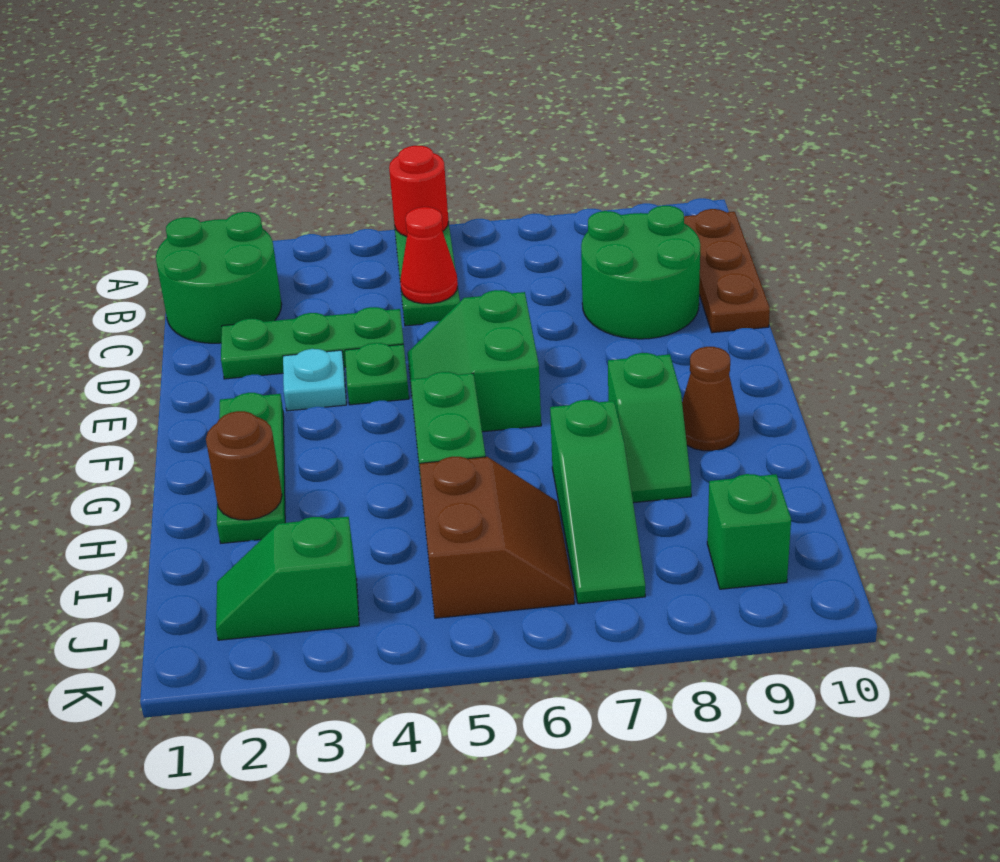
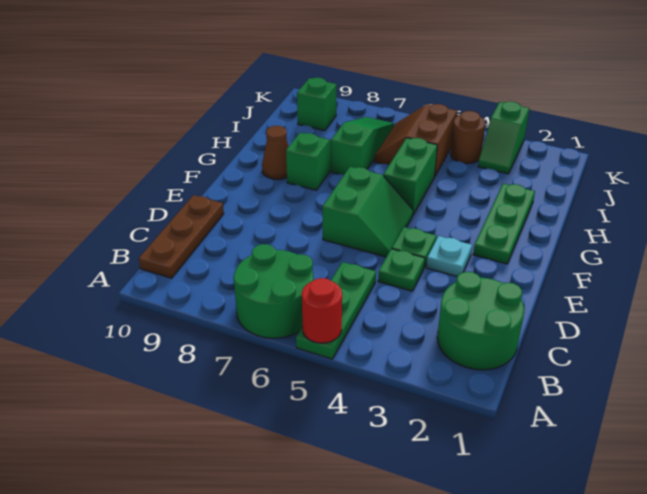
red cone C5 level 2 -> none
green round brick C8:D9 level 1 -> green round brick A6:B7 level 1
green plate D2:D4 level 1 -> green plate D4 level 1
brown round brick H2 level 2 -> brown round brick J4 level 1
green slope J2:J3 level 1 top 3 -> green slope J3:K3 level 1 top K

